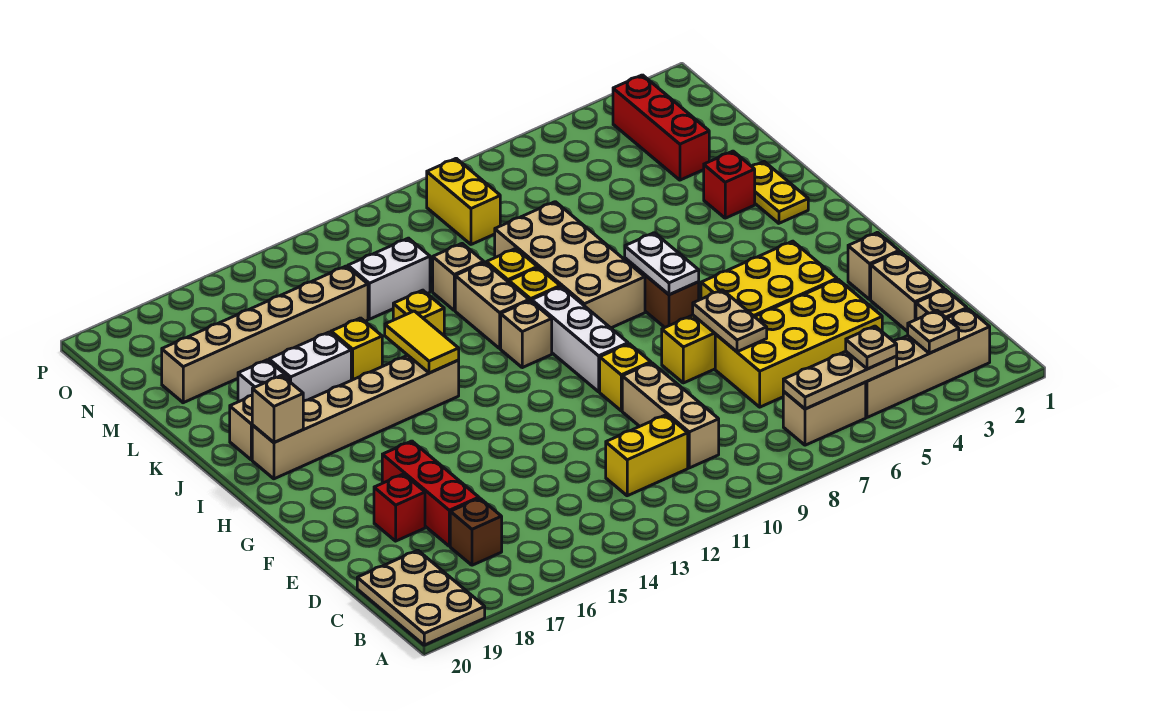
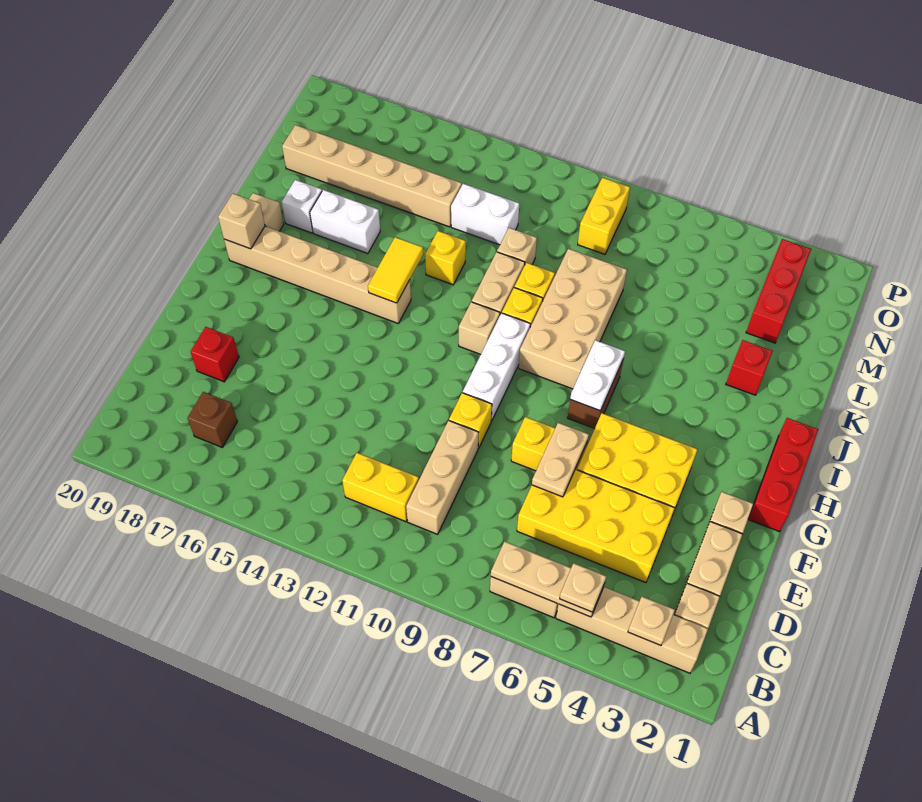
tan plate A19:C20 level 1 -> none
red brick D17:F17 level 1 -> red brick G1:I1 level 1
yellow plate J2:K2 level 1 -> none
yellow brick K15 level 1 -> none

